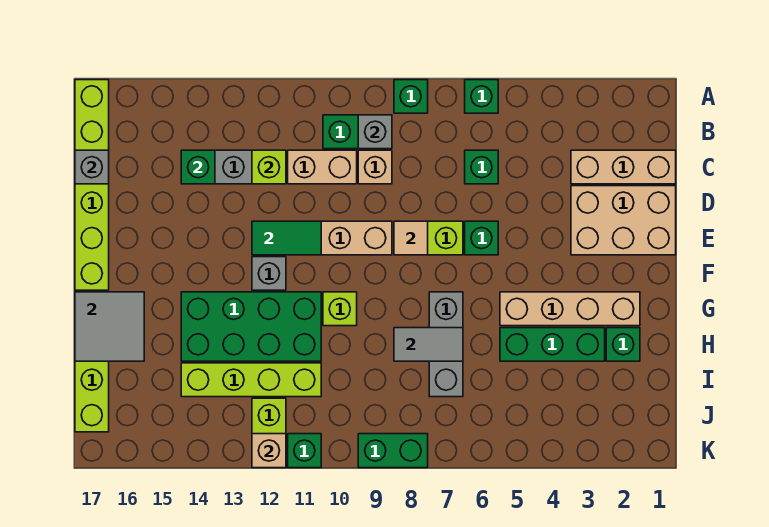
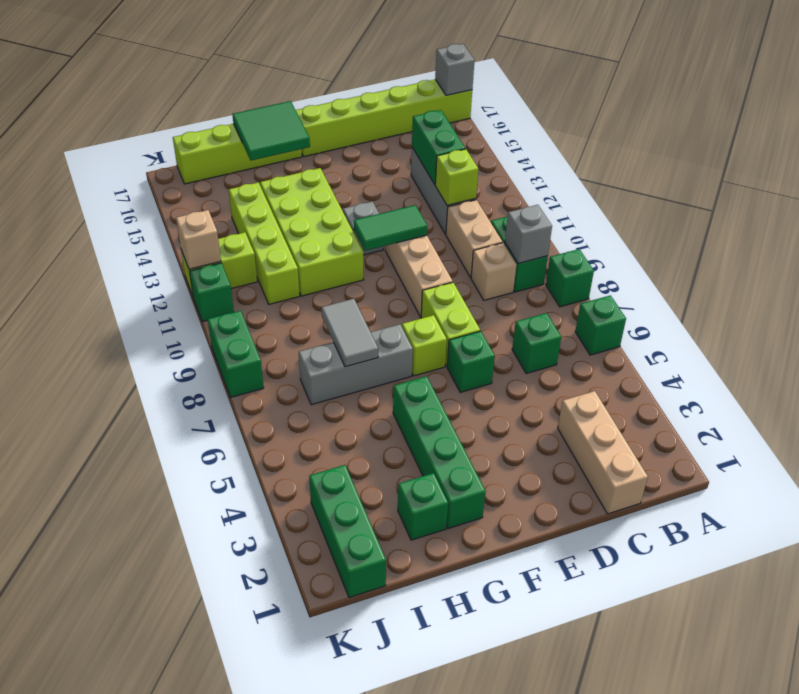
green brick C14 level 2 -> green brick C13:C14 level 2
grey brick C17 level 2 -> grey brick A17 level 2
tan brick D1:E3 level 1 -> none
tan tile E8 level 2 -> none
green tile E11:E12 level 2 -> green tile E11:F11 level 2
tan brick G2:G5 level 1 -> green brick G2:G5 level 1
lime brick G10 level 1 -> lime brick F7 level 1
green brick G11:H14 level 1 -> lime brick G11:H14 level 1
grey tile G16:H17 level 2 -> green tile G16:H17 level 2
green brick H3:H5 level 1 -> green brick J1:J3 level 1

